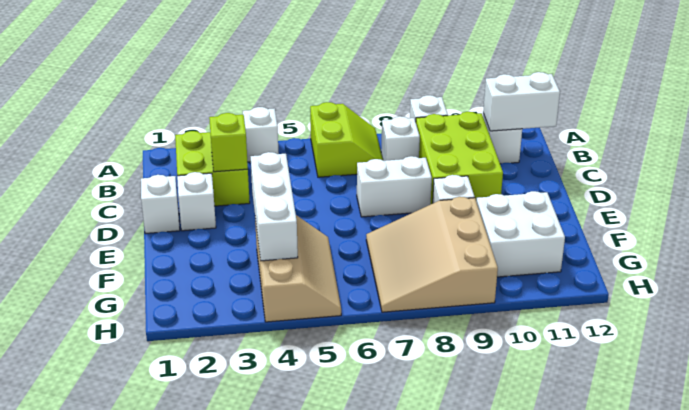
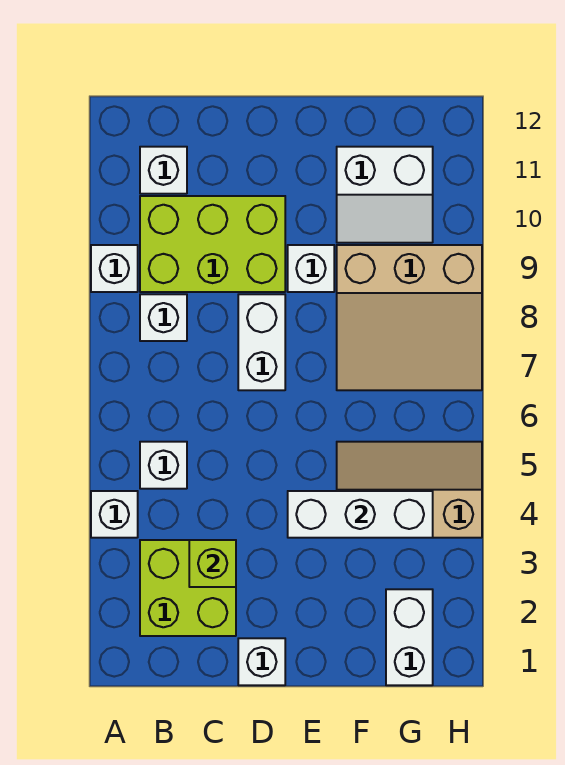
lime slope A6:B7 level 1 top 6 -> none
white brick B11:B12 level 2 -> white brick G1:G2 level 1
white brick D2 level 1 -> white brick B5 level 1
white brick F10:G11 level 1 -> white slope F10:G11 level 1 top 11

